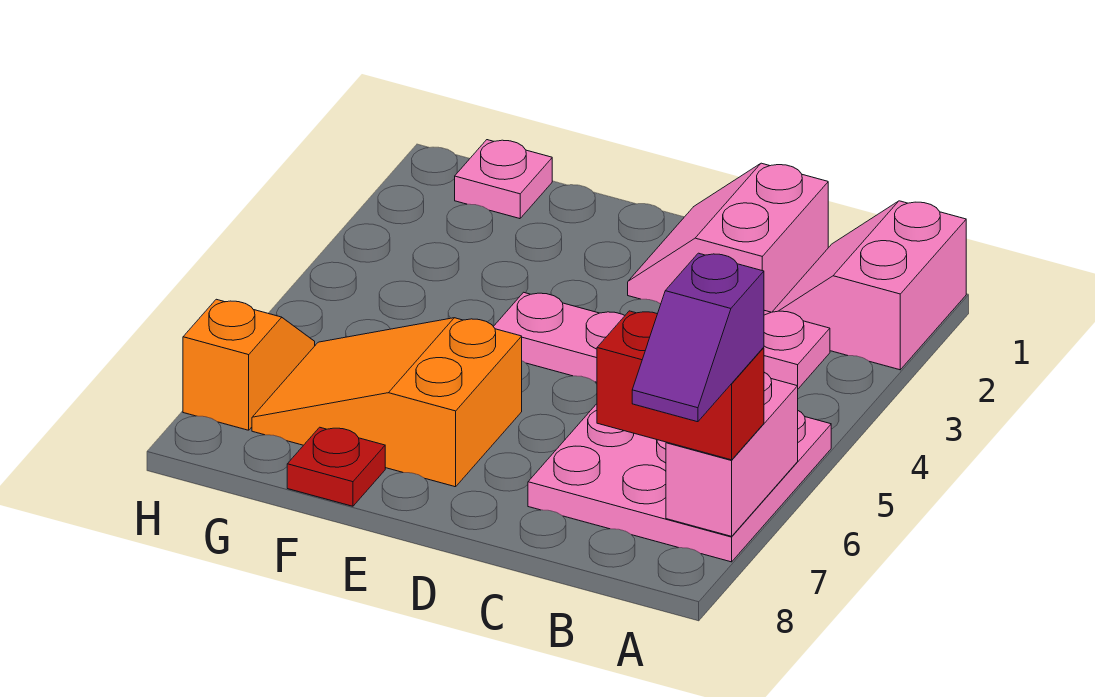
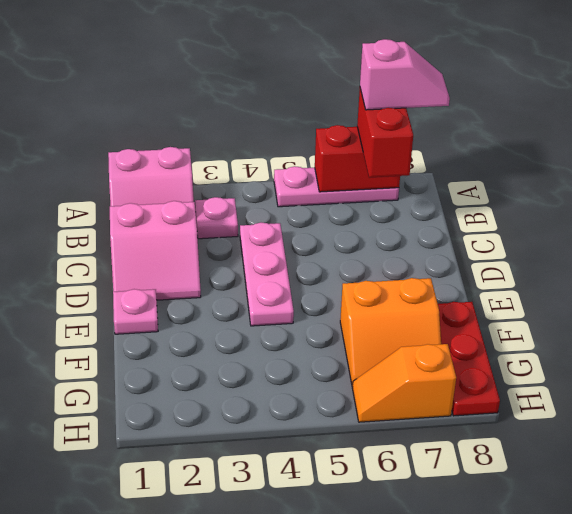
pink plate A5:C7 level 1 -> pink plate A5:A7 level 1
pink brick A6:A7 level 2 -> red brick A6:A7 level 2
purple slope A7:A8 level 4 top 7 -> pink slope A7:A8 level 4 top 7
orange slope E6:G7 level 1 top E -> orange slope F6:G7 level 1 top F
red plate F8 level 1 -> red plate F8:H8 level 1
pink plate G1 level 1 -> pink plate E1 level 1

